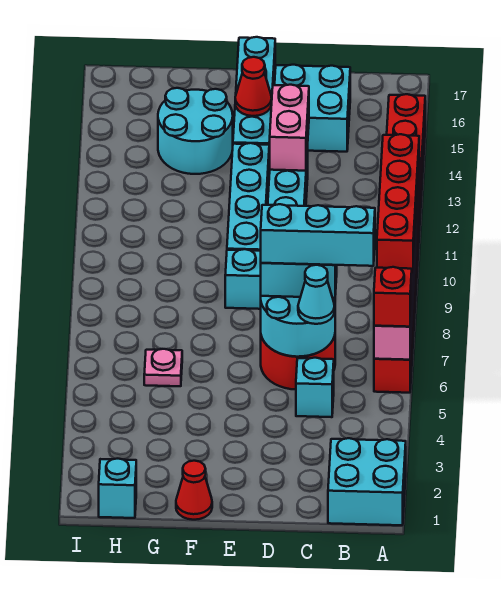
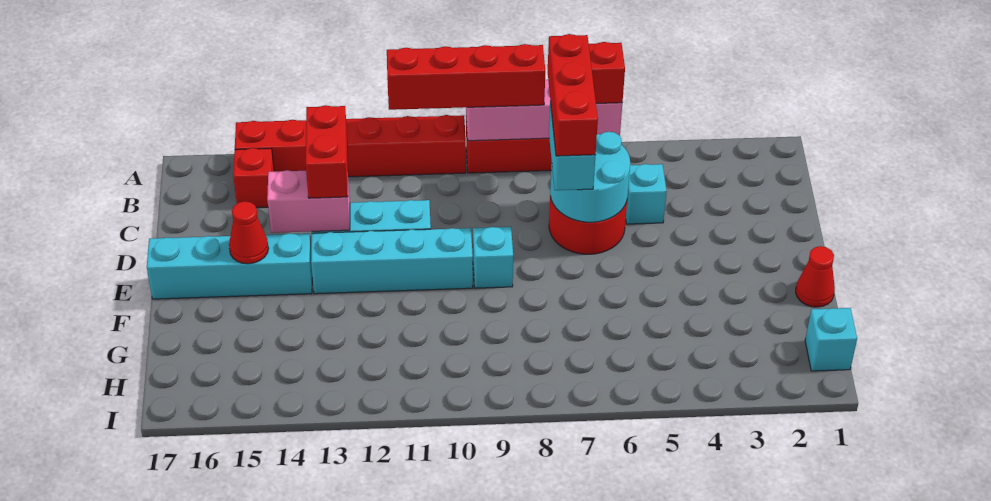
cyan brick A1:B2 level 1 -> none
cyan brick B7:D7 level 4 -> red brick B7:D7 level 4
none -> red brick B15 level 1
cyan cone C6 level 3 -> none
none -> red brick C13:D13 level 3
cyan brick C15:D16 level 1 -> none
cyan round brick F14:G15 level 1 -> none
pink plate G6 level 1 -> none

